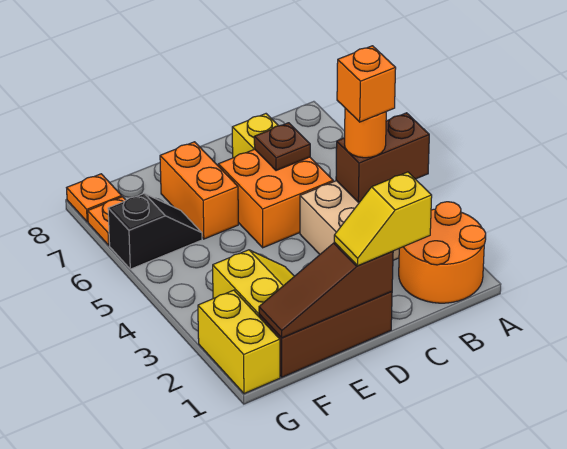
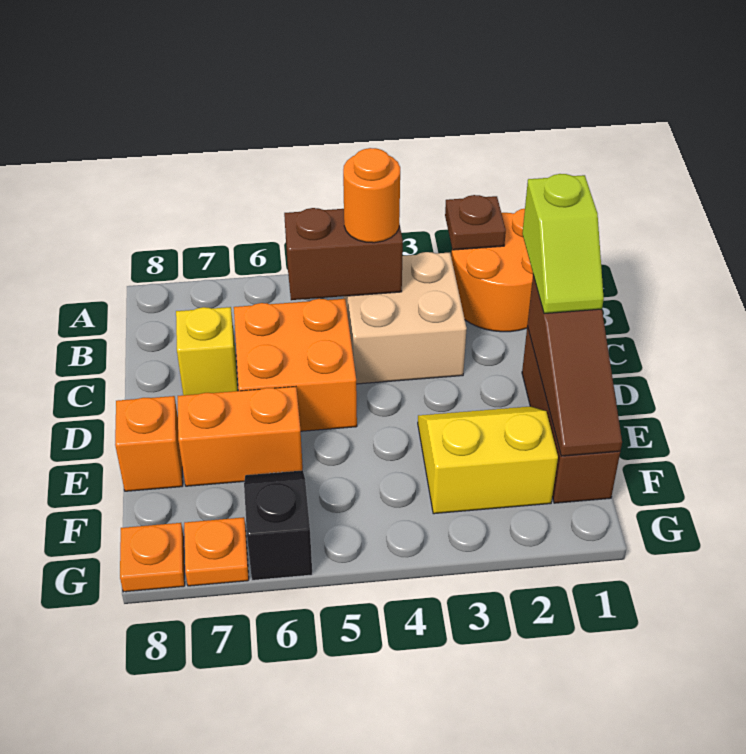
brown brick A4:B4 level 2 -> brown brick B4:B5 level 2
orange brick B4 level 4 -> orange brick E8 level 1
yellow slope C1:D1 level 3 top C -> lime slope C1:D1 level 3 top C
brown plate C6 level 2 -> brown plate A2 level 2
yellow brick G1:G2 level 1 -> none

